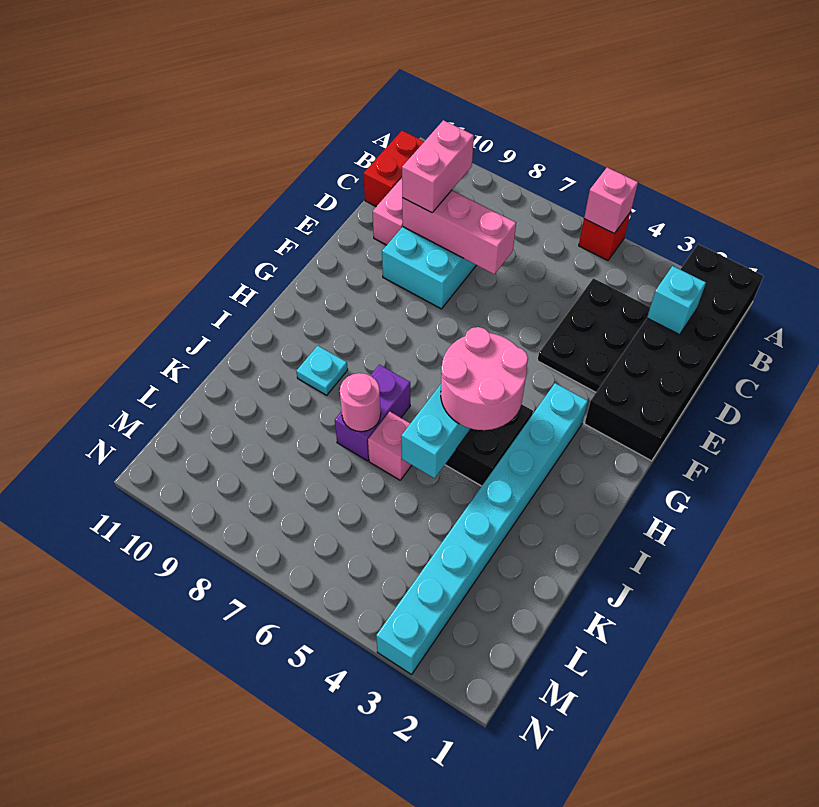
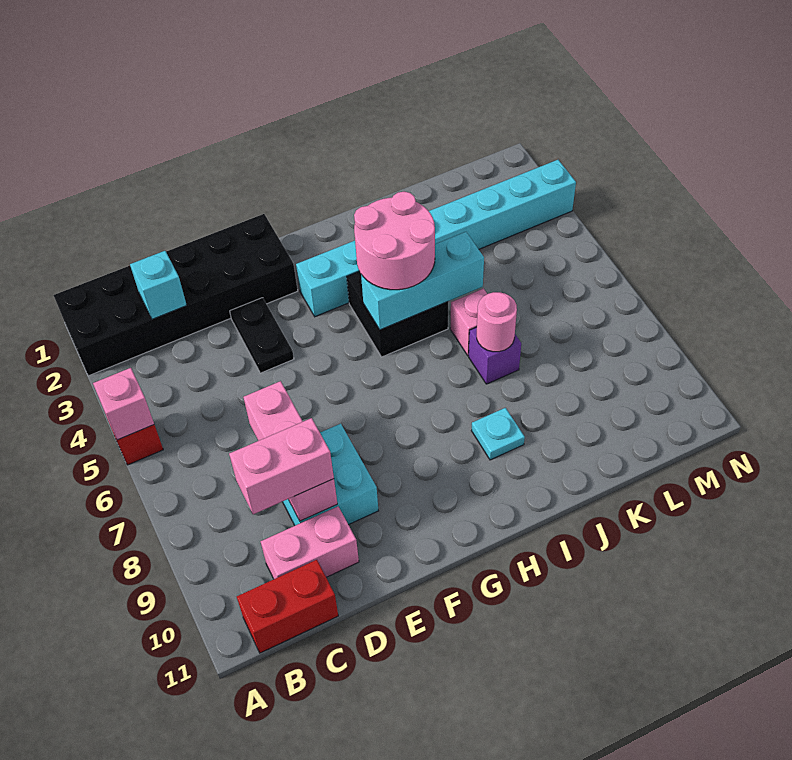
black plate C3:E4 level 1 -> black plate E3:E4 level 1
purple brick I7:J7 level 1 -> purple brick J7 level 1

